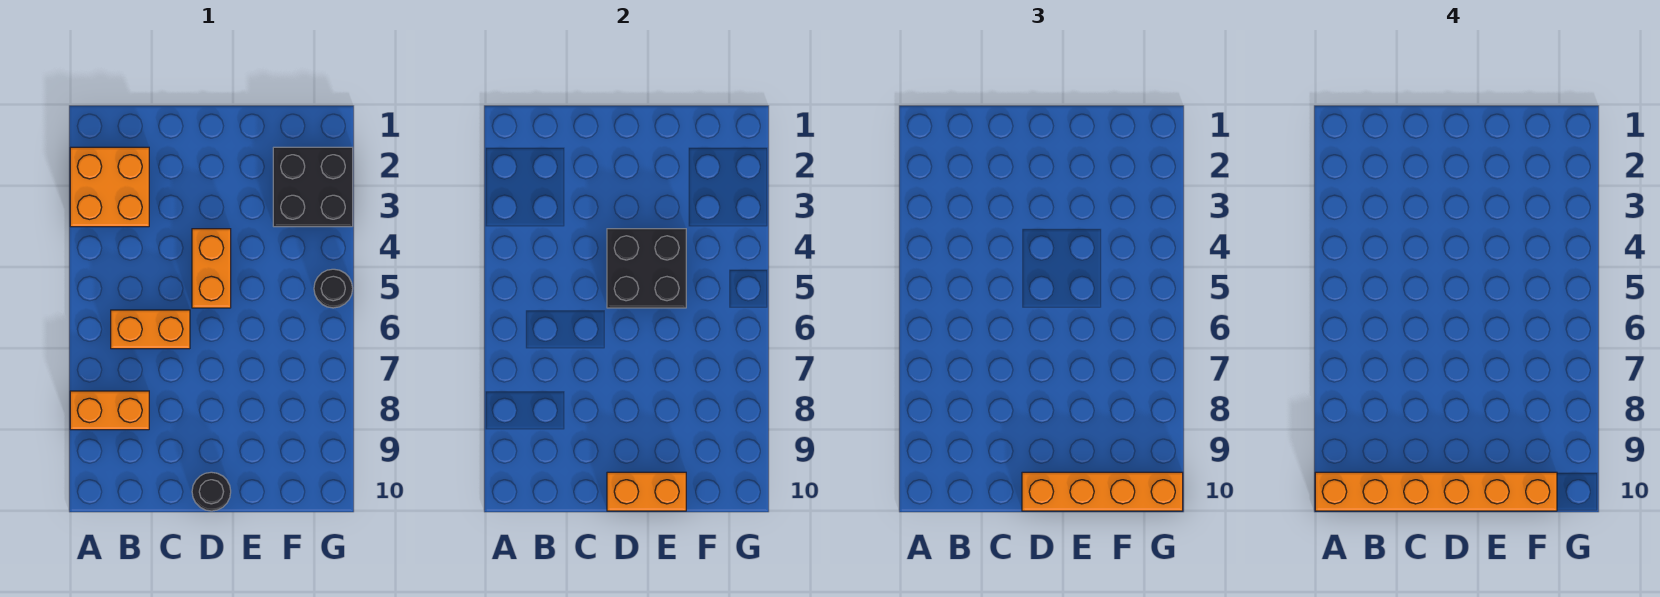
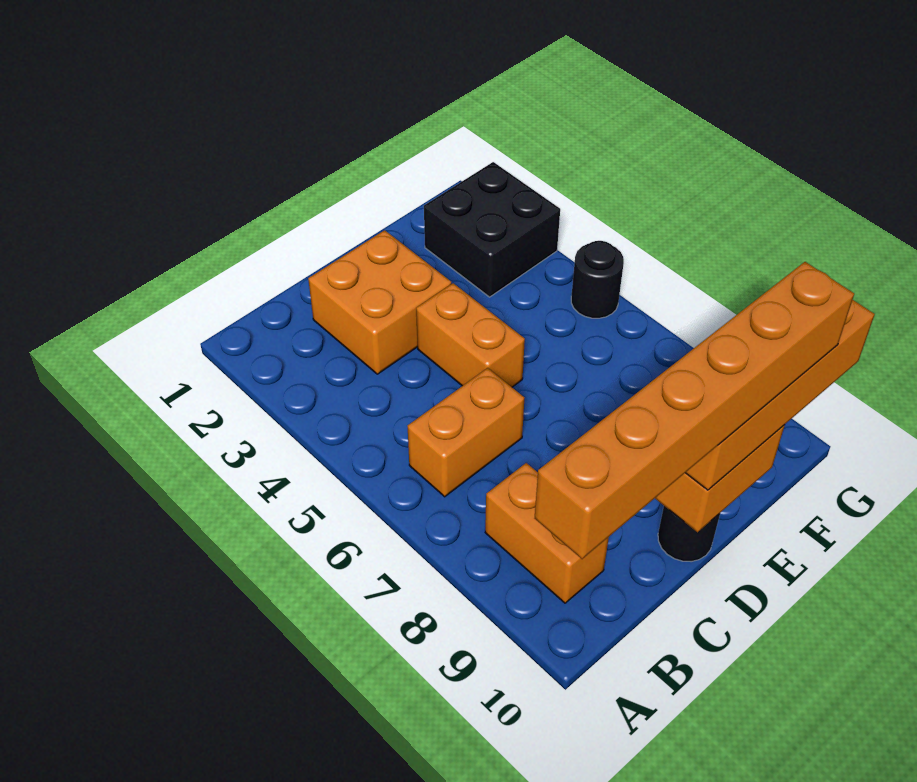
orange brick A2:B3 level 1 -> orange brick C2:D3 level 1
orange brick A8:B8 level 1 -> orange brick B8:B9 level 1
black brick D4:E5 level 2 -> none

